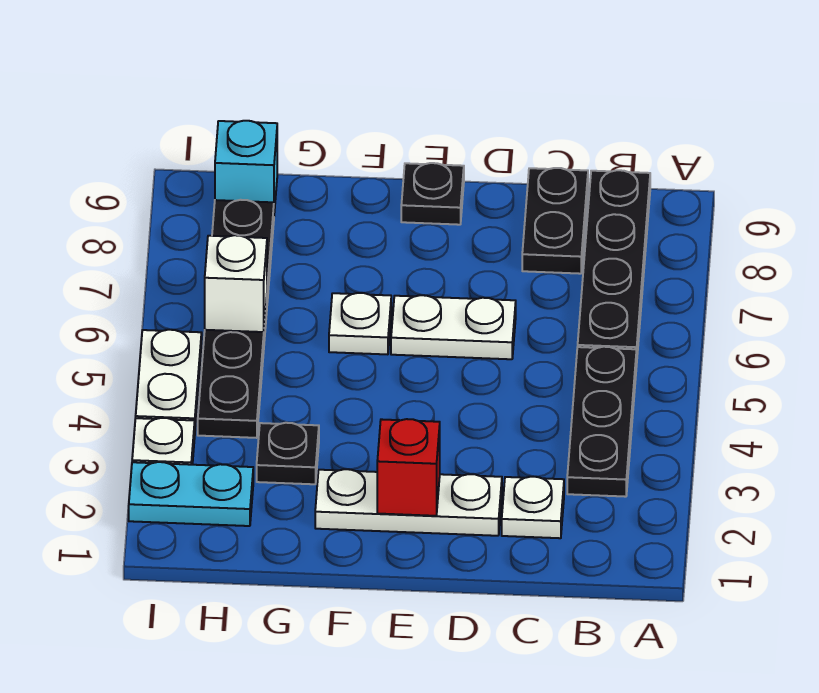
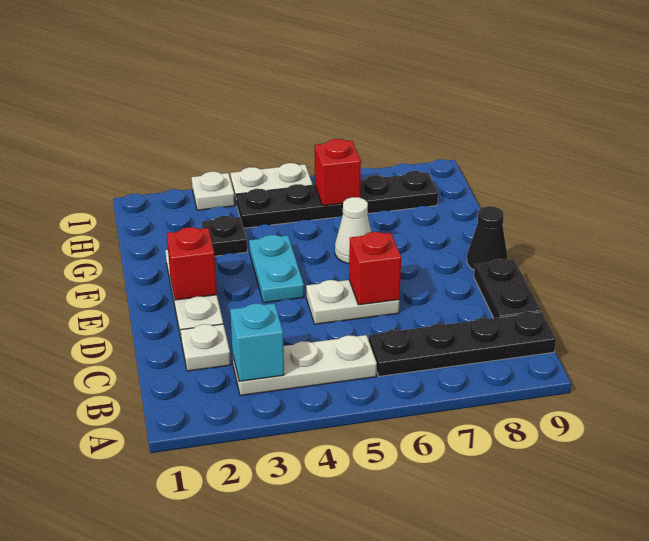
black plate B3:B5 level 1 -> white plate B3:B5 level 1
black plate C8:C9 level 1 -> black plate C9:D9 level 1
white plate D6:E6 level 1 -> white plate D5:D6 level 1
none -> red brick D6 level 2
black plate E9 level 1 -> black cone E9 level 1
white plate F6 level 1 -> white cone F6 level 1
cyan plate H2:I2 level 1 -> cyan plate E4:F4 level 1
white brick H6 level 2 -> red brick H6 level 2
cyan brick H9 level 1 -> cyan brick B3 level 2

